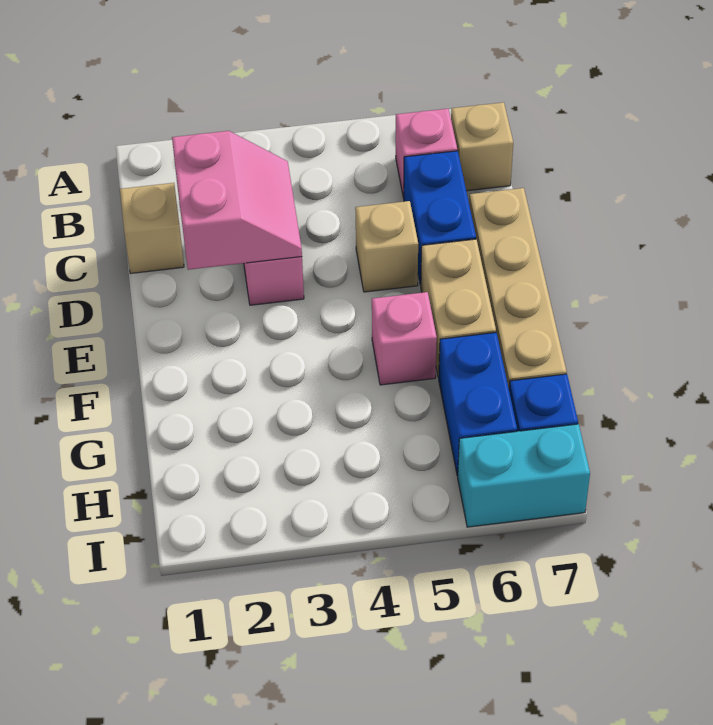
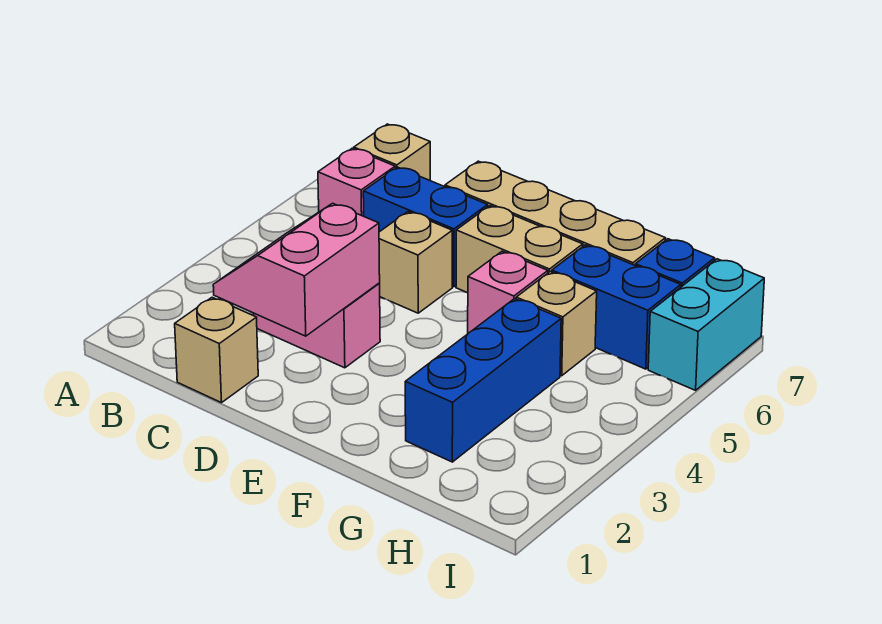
pink slope C2:D3 level 2 top 2 -> pink slope C2:D3 level 2 top D
none -> blue brick G2:G4 level 1
none -> tan brick G5 level 1

